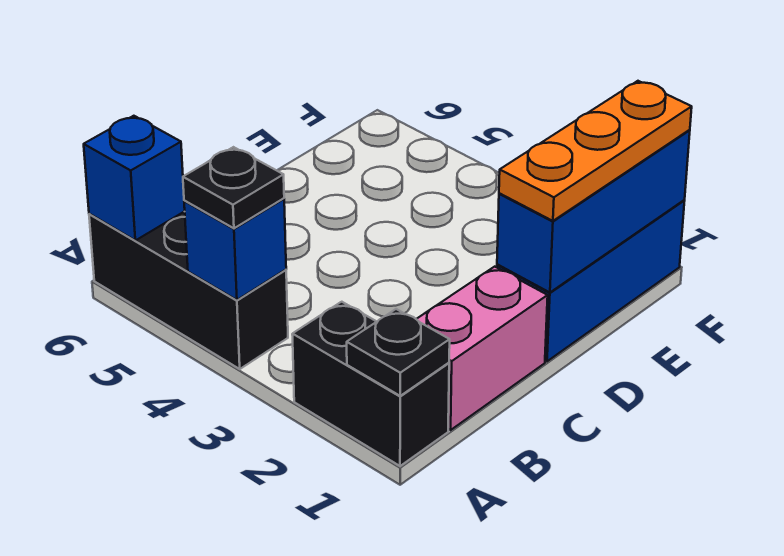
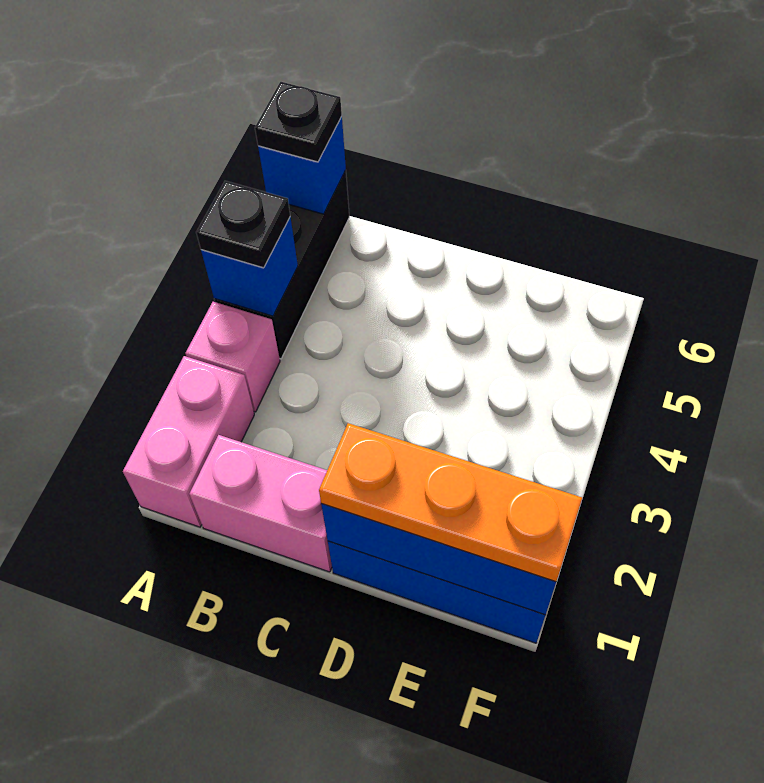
black brick A1:A2 level 1 -> pink brick A1:A2 level 1
black plate A1 level 2 -> black plate A6 level 3
none -> pink brick A3 level 1

